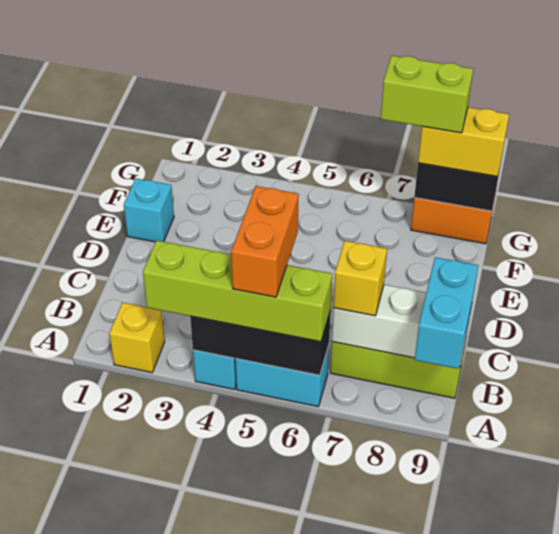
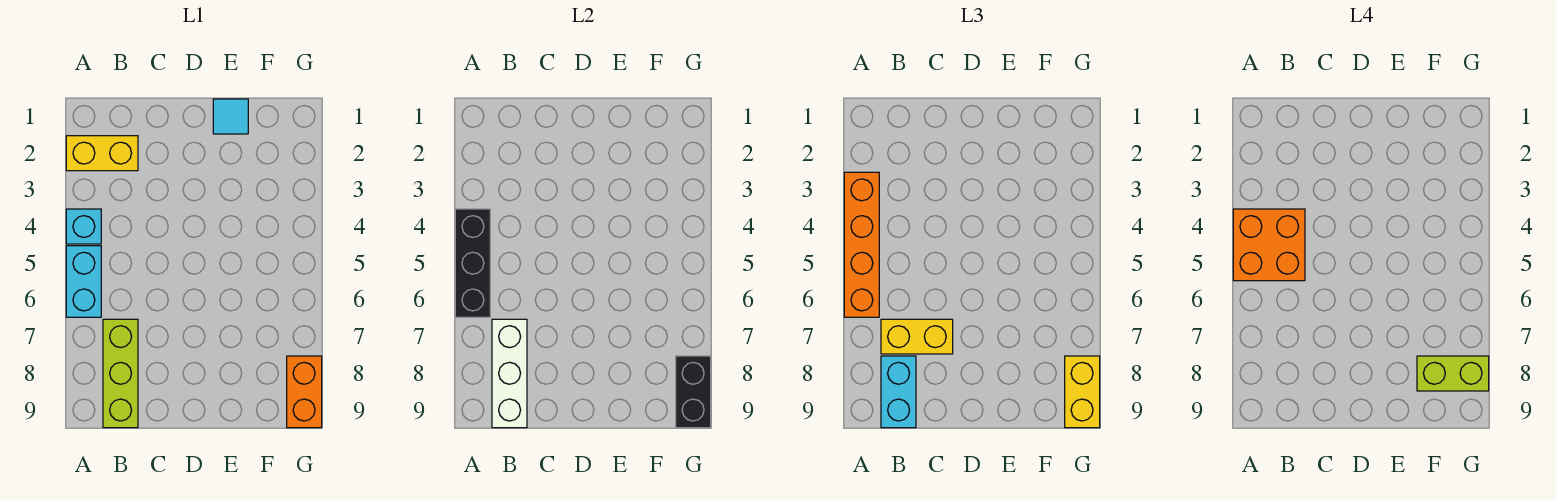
yellow brick A2 level 1 -> yellow brick A2:B2 level 1
lime brick A3:A6 level 3 -> orange brick A3:A6 level 3
orange brick A5:B5 level 4 -> orange brick A4:B5 level 4
cyan brick A9:B9 level 3 -> cyan brick B8:B9 level 3
yellow brick B7 level 3 -> yellow brick B7:C7 level 3
cyan brick E1 level 1 -> cyan tile E1 level 1
lime brick G7:G8 level 4 -> lime brick F8:G8 level 4

